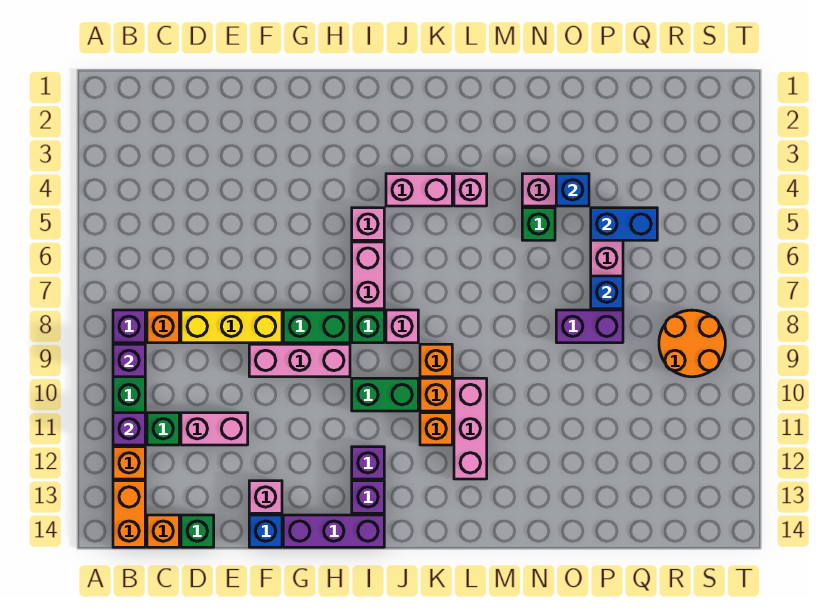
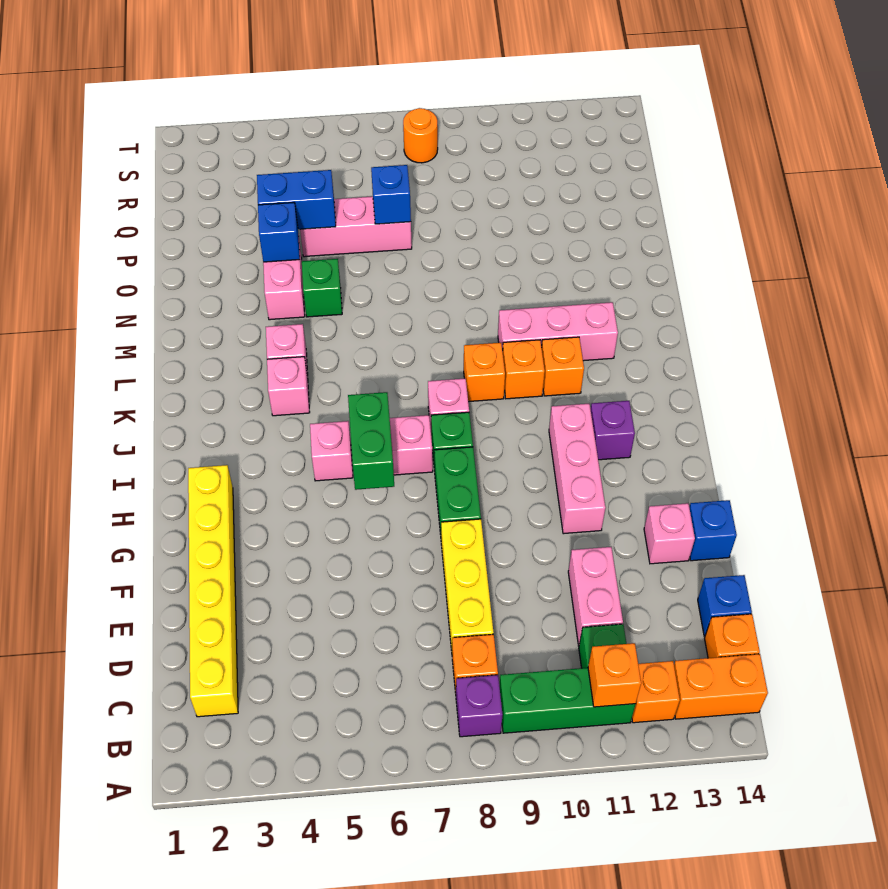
purple brick B9 level 2 -> none
purple brick B11 level 2 -> orange brick B11 level 2
none -> yellow brick C2:H2 level 1
green brick D14 level 1 -> blue brick D14 level 1
pink brick F9:H9 level 1 -> pink brick G11:I11 level 1
purple brick G14:I14 level 1 -> none
green brick I10:J10 level 1 -> green brick H6:I6 level 2
purple brick I13 level 1 -> none
pink brick J4:K4 level 1 -> pink brick K4 level 1
purple brick O8:P8 level 1 -> none
blue brick P5:Q5 level 2 -> blue brick P4:P5 level 2
orange round brick R8:S9 level 1 -> orange round brick S8 level 1

